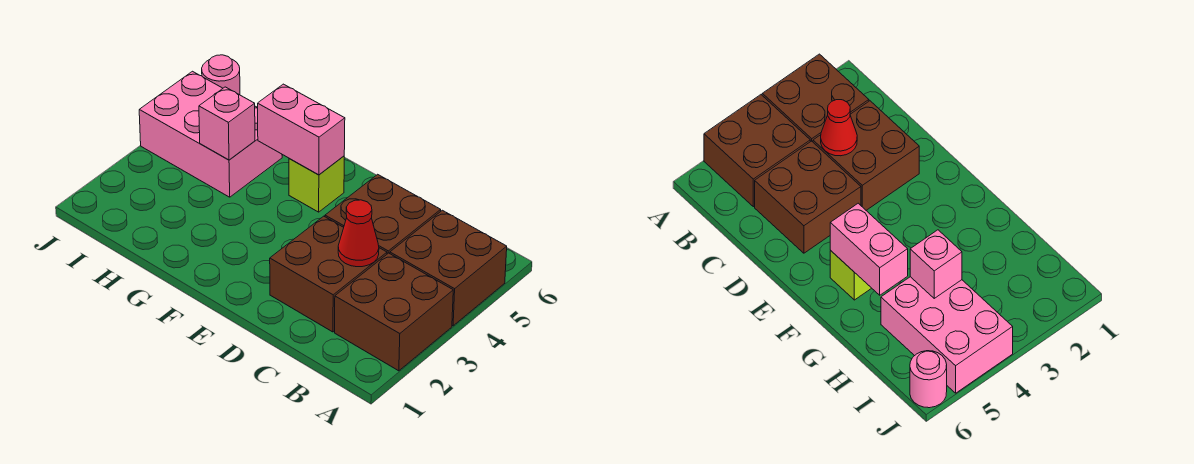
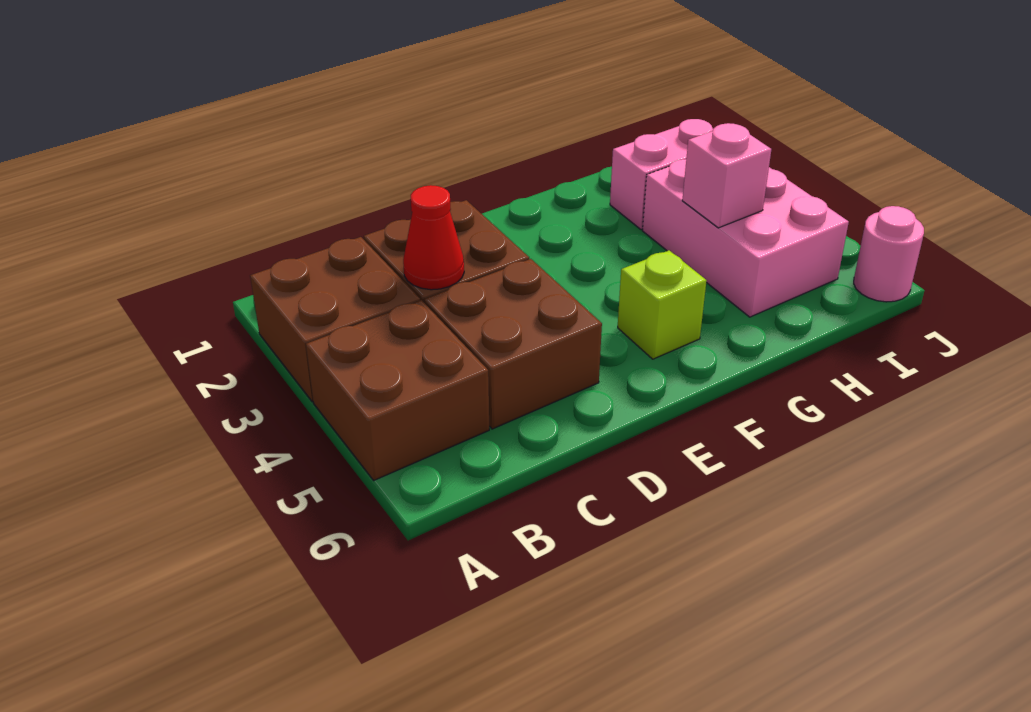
pink brick F5:G5 level 2 -> pink brick H2:I2 level 1
pink brick H4:J5 level 1 -> pink brick H3:I5 level 1

